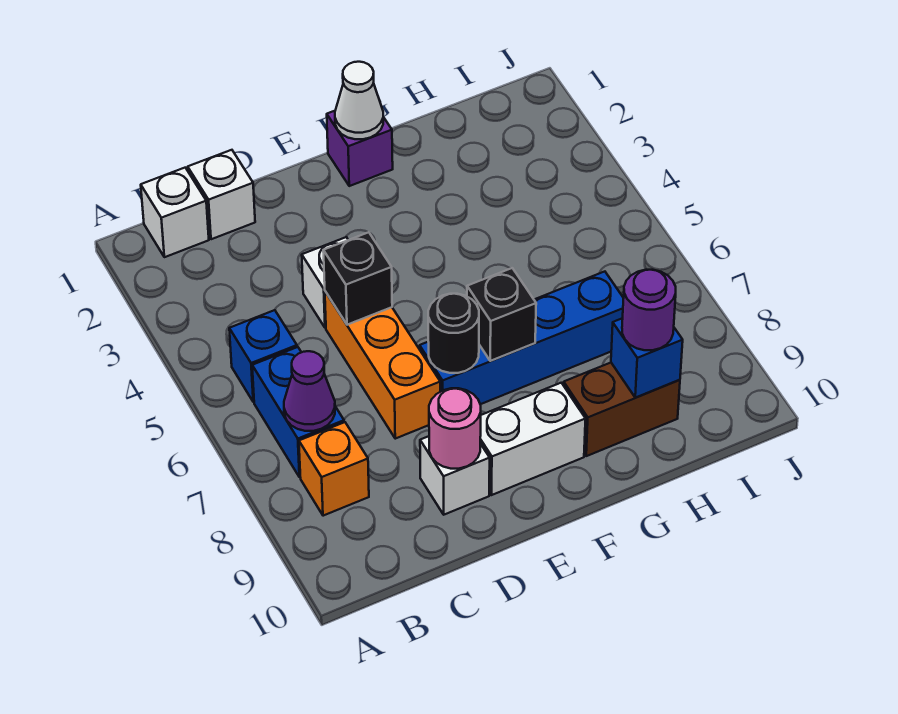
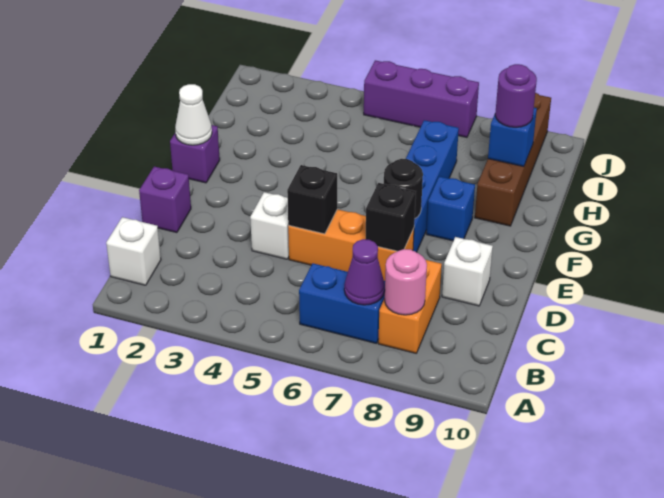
blue brick B5 level 1 -> blue brick F8 level 1
orange brick B8 level 1 -> orange brick B8:C8 level 1
white brick C1 level 1 -> none
none -> purple brick D1 level 1
pink round brick D9 level 2 -> pink round brick B8 level 2
white brick E9:F9 level 1 -> none
black brick F7 level 2 -> black brick D7 level 2
brown brick G9:H9 level 1 -> brown brick G9:J9 level 1
none -> purple brick J5:J7 level 1

